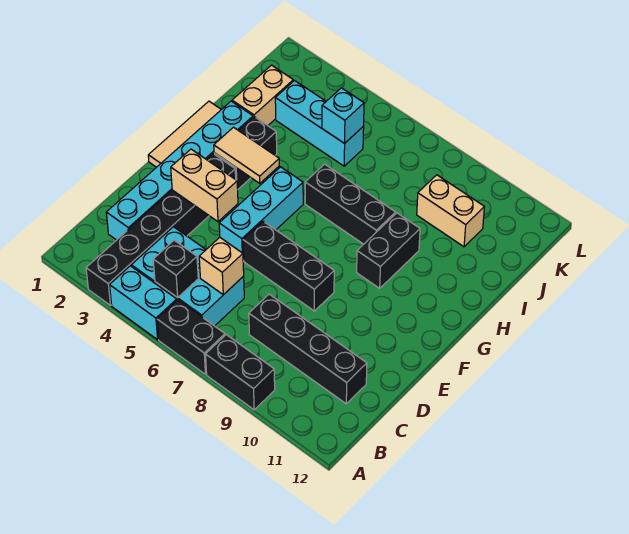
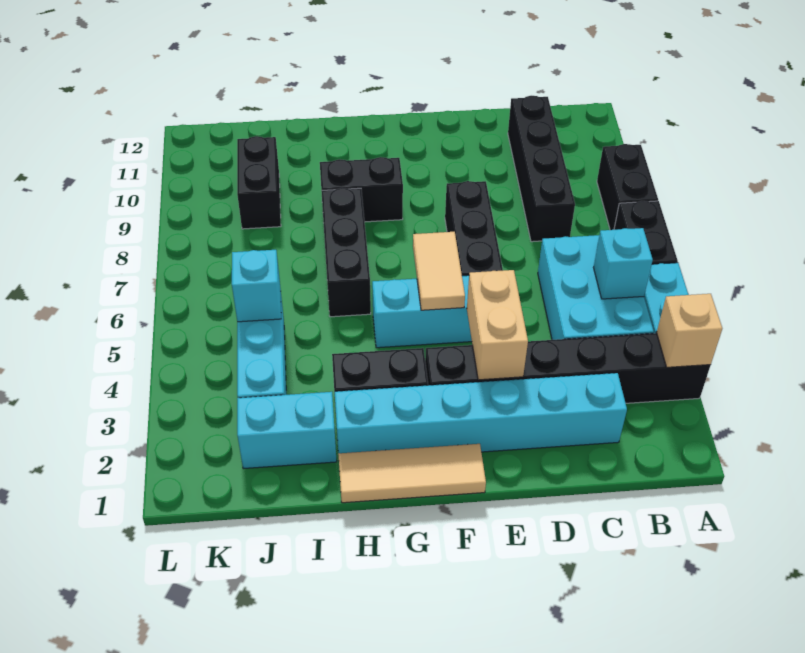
black brick B5 level 2 -> cyan brick B5 level 2
tan brick C6 level 2 -> tan brick A3 level 2
tan tile G3:G4 level 2 -> tan tile F5:F6 level 2
tan brick I2:J2 level 1 -> cyan brick I2:J2 level 1
tan brick J9:J10 level 1 -> black brick J9:J10 level 1

